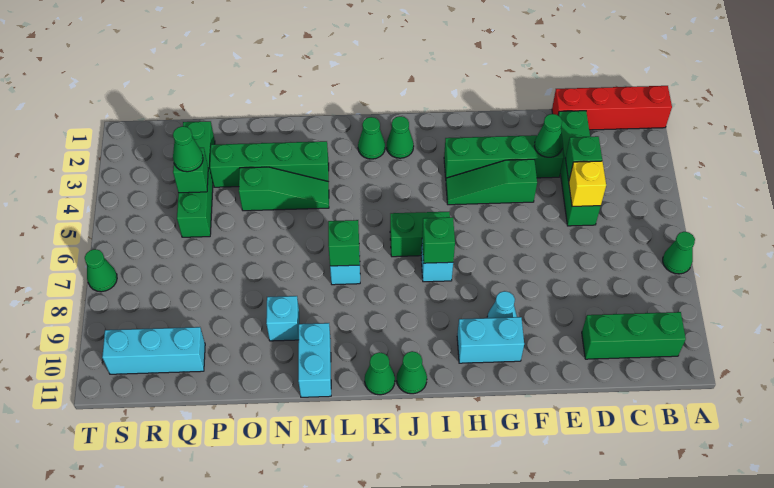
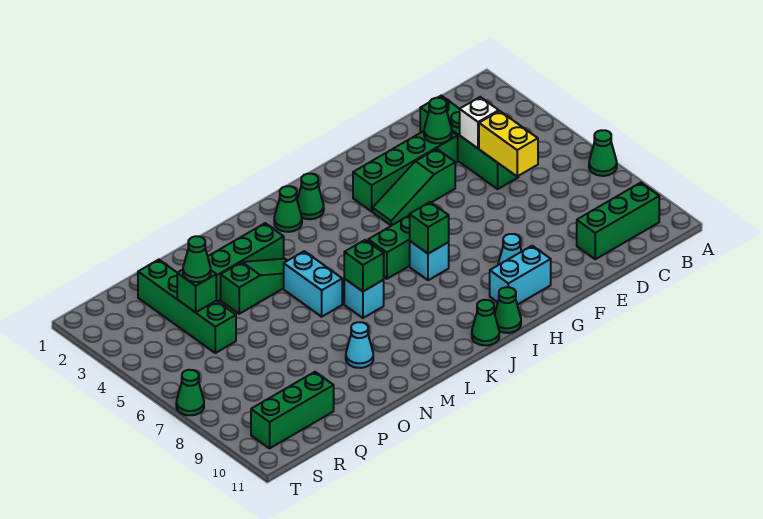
red brick A1:D1 level 1 -> none
green brick D4 level 2 -> white brick D4 level 2
yellow brick D5 level 2 -> yellow brick D5:D6 level 2
green cone K11 level 1 -> green cone I11 level 1
cyan brick M10:M11 level 1 -> cyan brick M5:M6 level 1
cyan brick N9 level 1 -> cyan cone N9 level 1
cyan brick Q10:S10 level 1 -> green brick Q10:S10 level 1

